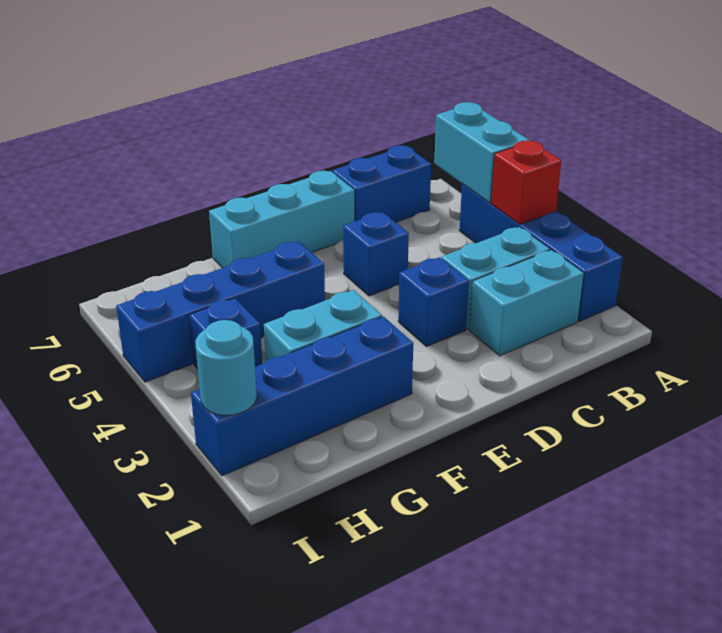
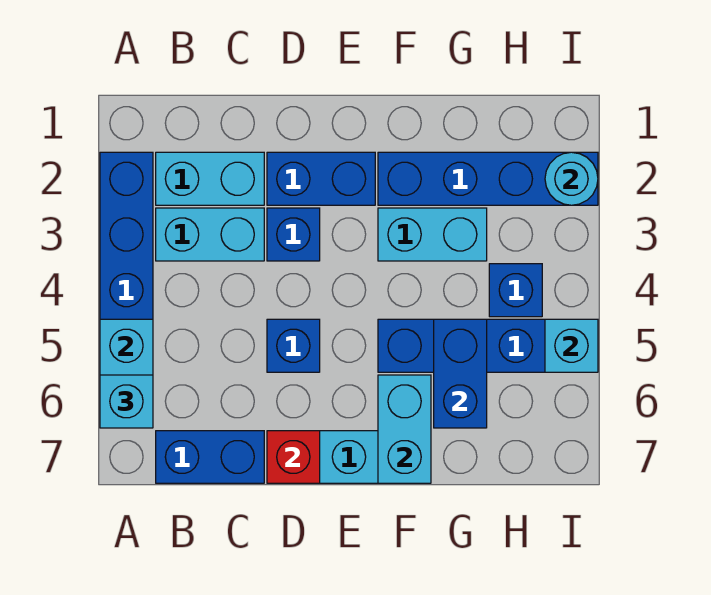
red brick A4 level 2 -> red brick D7 level 2
none -> cyan brick A6 level 3
none -> blue brick D2:E2 level 1
none -> cyan brick F6:F7 level 2
none -> blue brick G5:G6 level 2
none -> cyan brick I5 level 2

